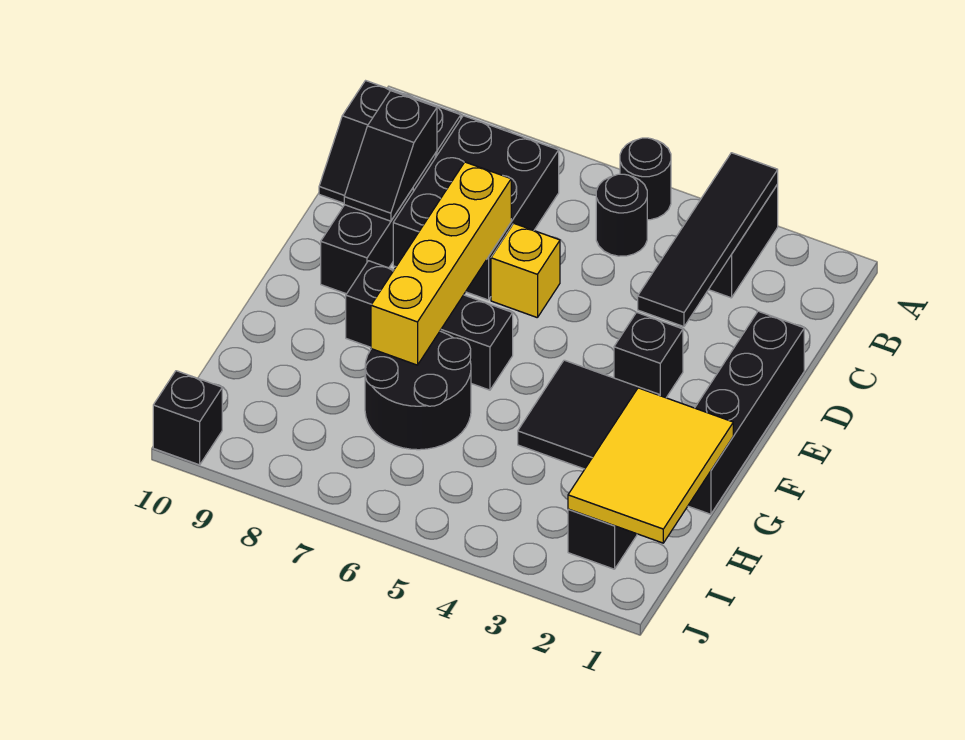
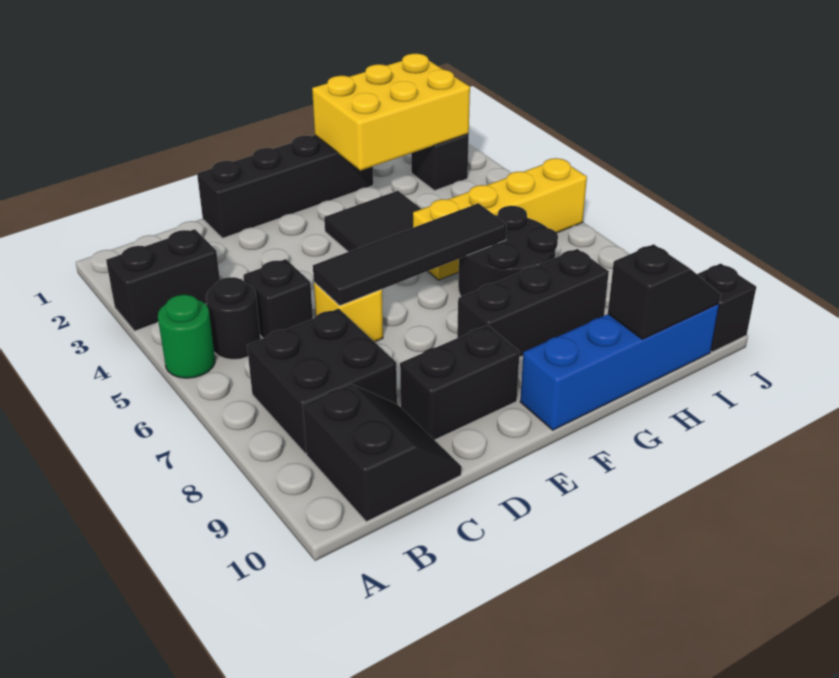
black tile A3:D3 level 2 -> black tile D6:G6 level 2
black round brick A5 level 1 -> green round brick A5 level 1
black brick B7:D8 level 1 -> black brick B7:C8 level 1
black slope C9:D9 level 2 top C -> black slope H10:I10 level 2 top H
yellow brick D7:G7 level 2 -> yellow brick G5:J5 level 1
black brick E3 level 1 -> black brick C5 level 1
black brick F6:F8 level 1 -> black brick F8:H8 level 1
none -> blue brick F10:I10 level 1
yellow tile G1:I2 level 2 -> yellow brick G1:I2 level 2

